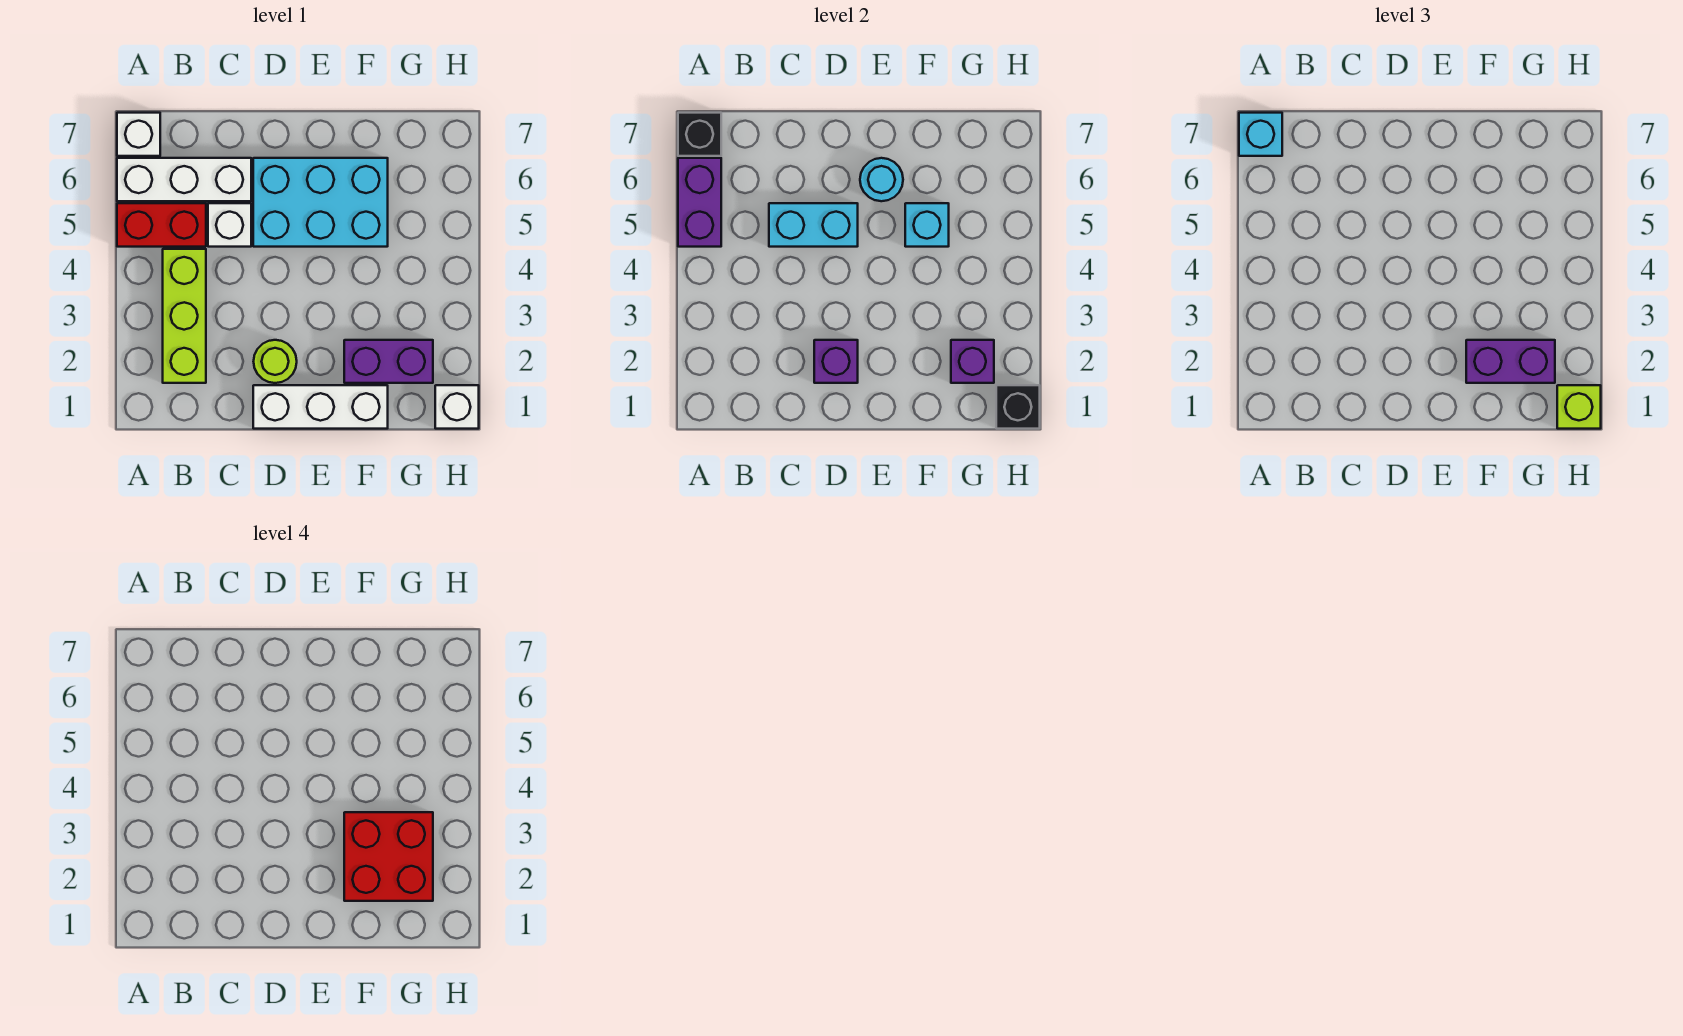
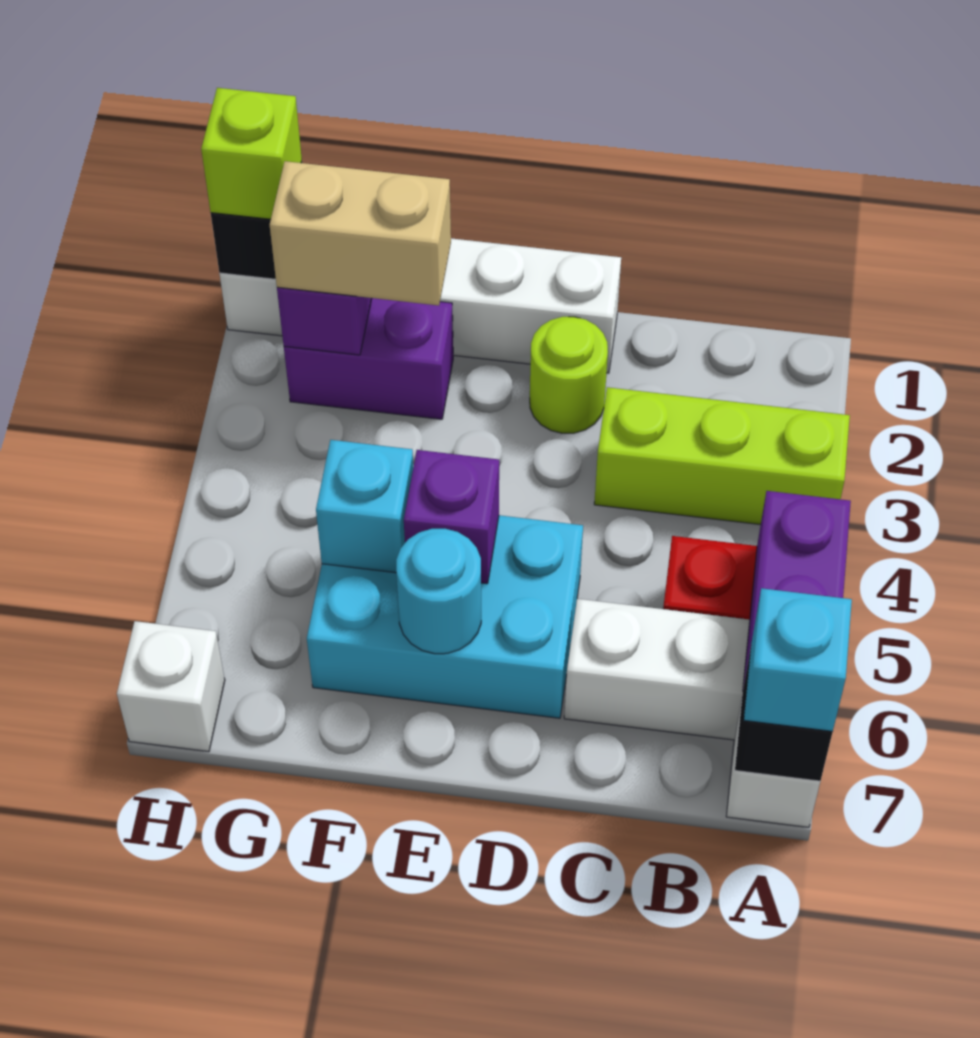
lime brick B2:B4 level 1 -> lime brick A3:C3 level 1
white brick C5 level 1 -> white brick H7 level 1
cyan brick C5:D5 level 2 -> none
purple brick D2 level 2 -> purple brick E5 level 2
purple brick F2:G2 level 3 -> tan brick F2:G2 level 3
red brick F2:G3 level 4 -> none

